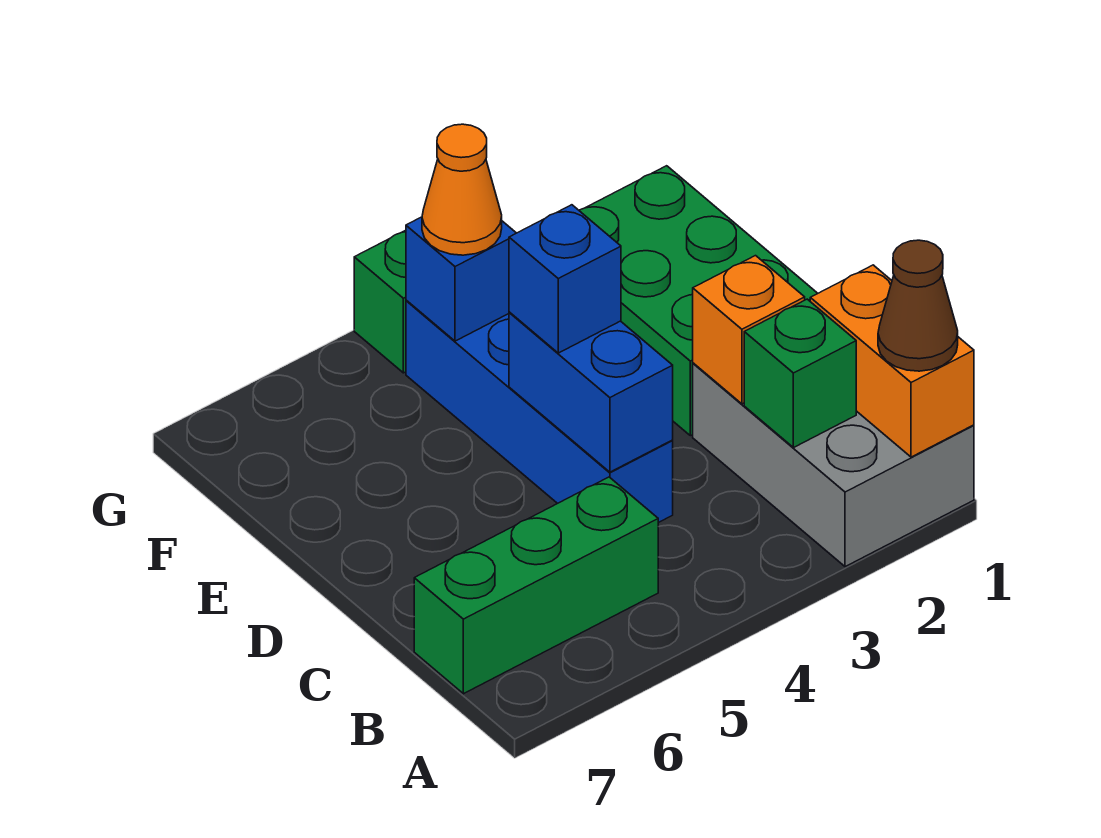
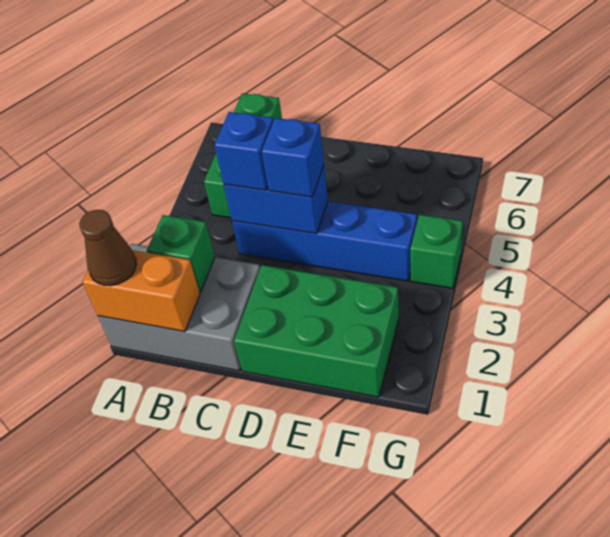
orange brick C2 level 2 -> none
blue brick F4 level 2 -> blue brick C4 level 3
orange cone F4 level 3 -> none

